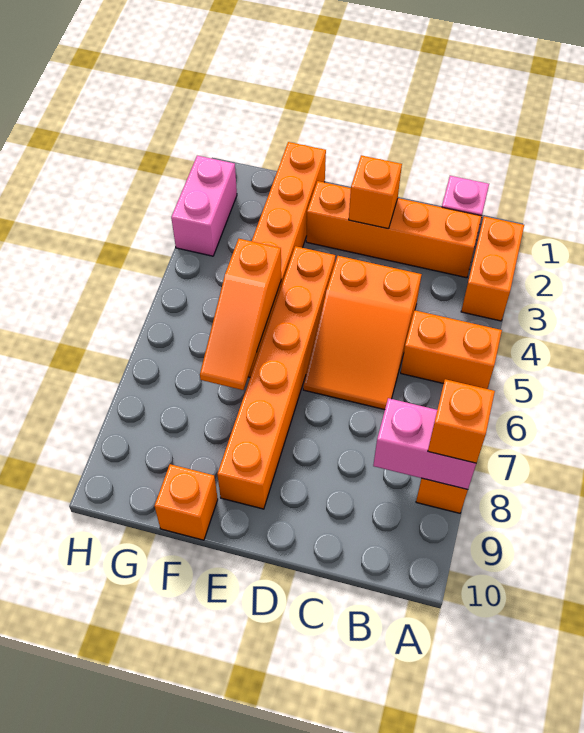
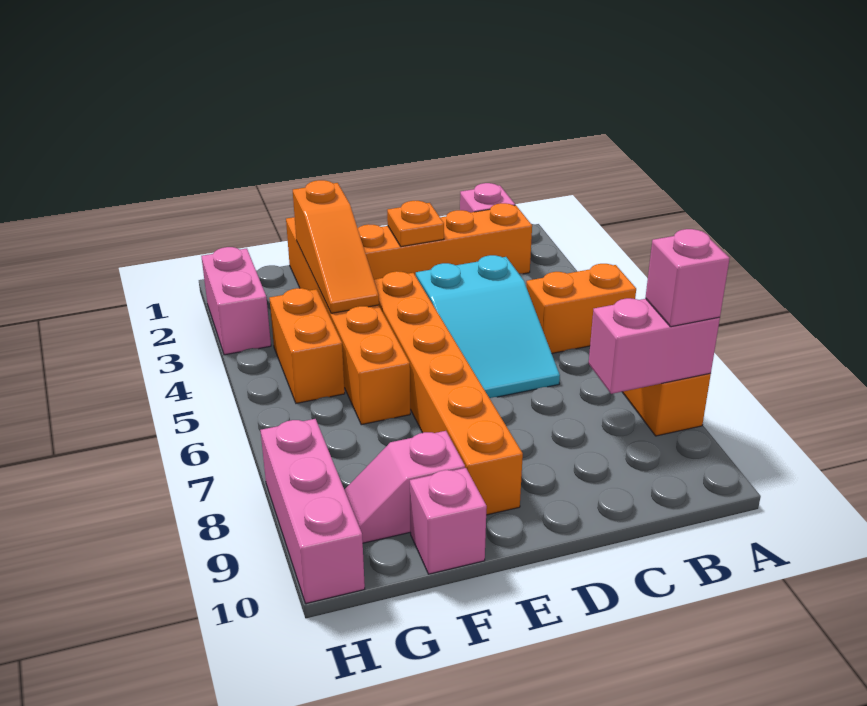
orange brick A2:A3 level 1 -> orange brick G4:G5 level 1
orange brick A8 level 3 -> pink brick A8 level 3
orange slope C4:D6 level 1 top 4 -> cyan slope C4:D6 level 1 top 4
orange brick D2 level 2 -> orange plate D2 level 2
orange slope F5:F7 level 2 top 5 -> orange slope F2:F4 level 2 top 2
none -> pink slope F9:G9 level 1 top F
orange brick F10 level 1 -> pink brick F10 level 1
none -> pink brick H8:H10 level 1

